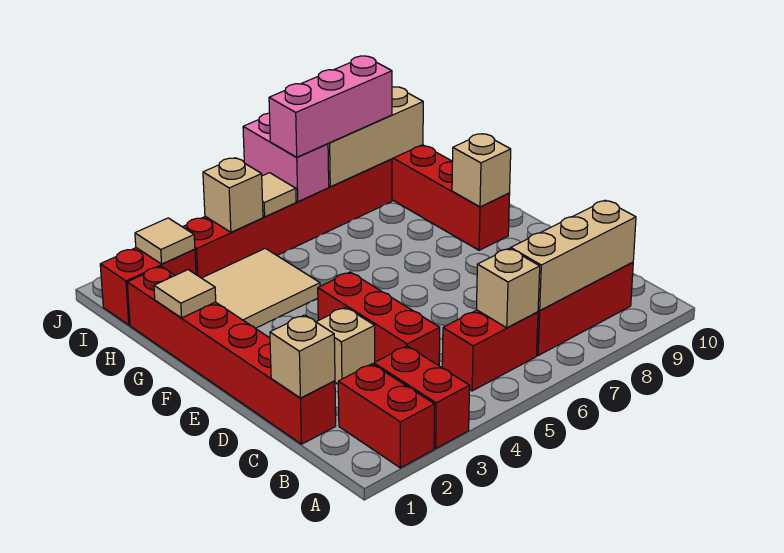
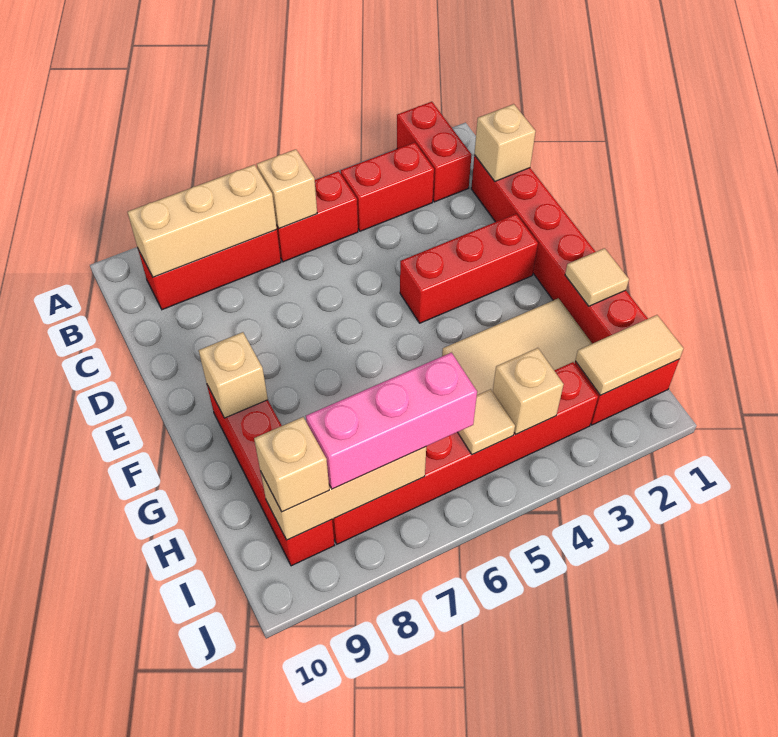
red brick A3:B3 level 1 -> red brick B3:B4 level 1
red brick C4:E4 level 1 -> red brick E2:E4 level 1
tan brick D3 level 1 -> tan brick I9 level 3
tan tile I2 level 2 -> tan tile I1:I2 level 2
pink brick I6:J6 level 2 -> none

